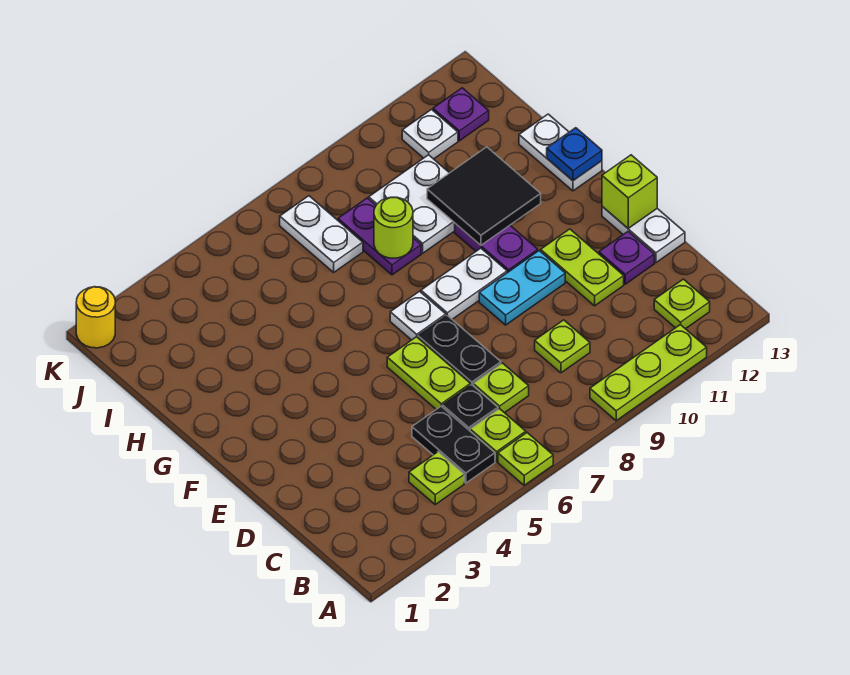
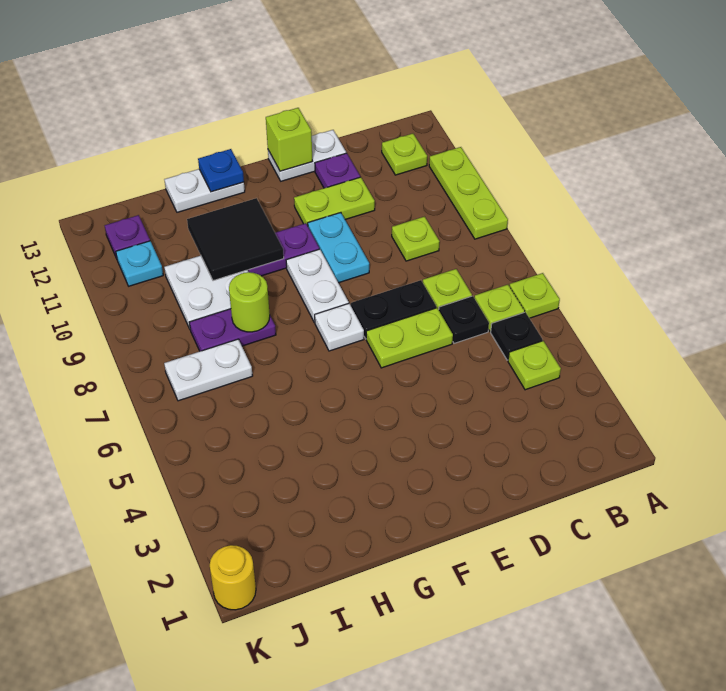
black plate B5:C5 level 1 -> black plate B5 level 1
white plate J11 level 1 -> cyan plate J11 level 1

